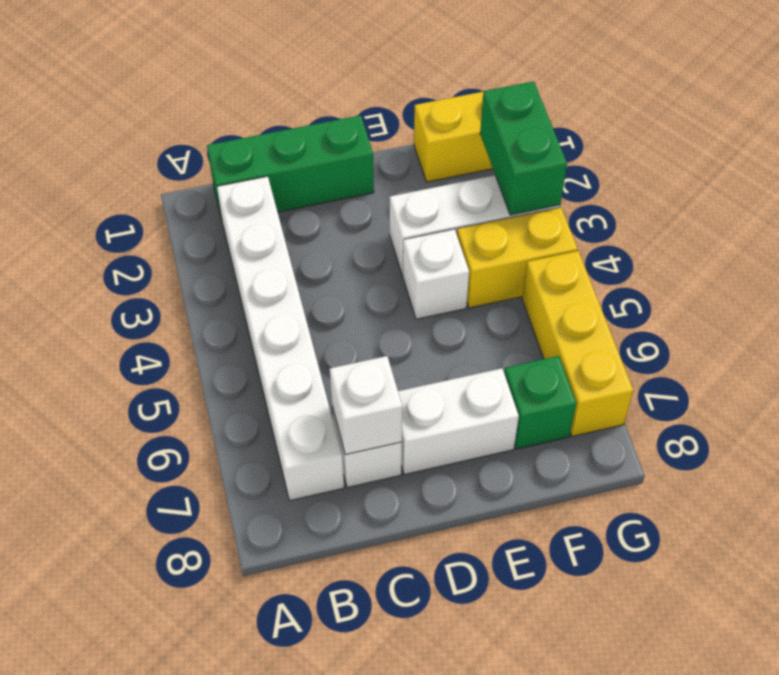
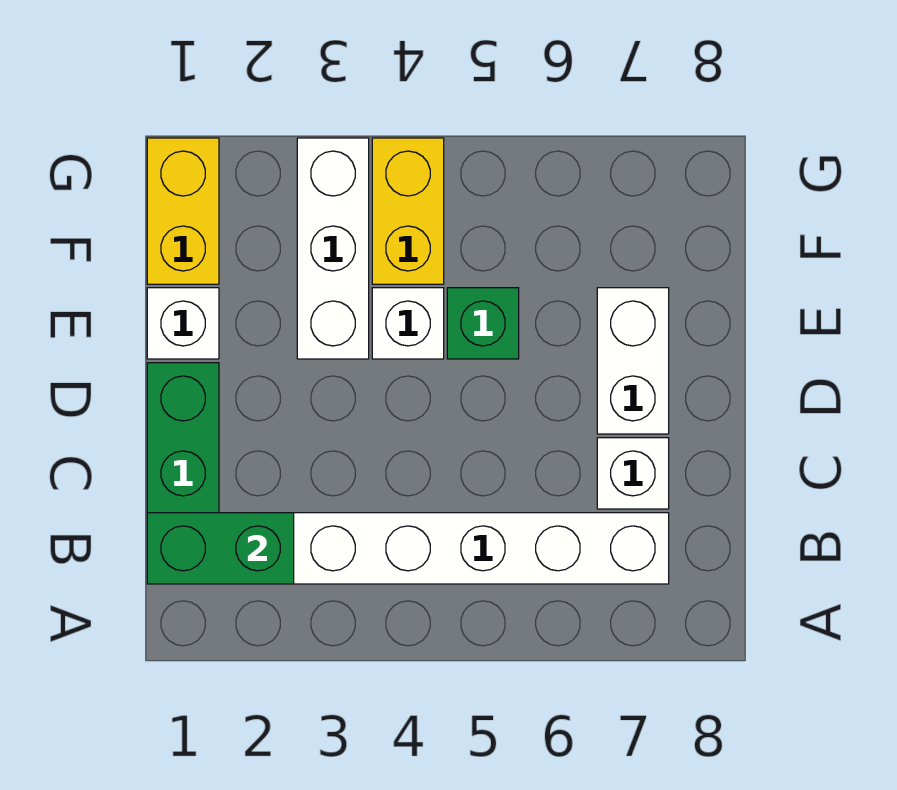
white brick C7 level 2 -> white brick E1 level 1
green brick F7 level 1 -> green brick E5 level 1
green brick G2:G3 level 2 -> green brick B1:B2 level 2
yellow brick G5:G7 level 1 -> none

